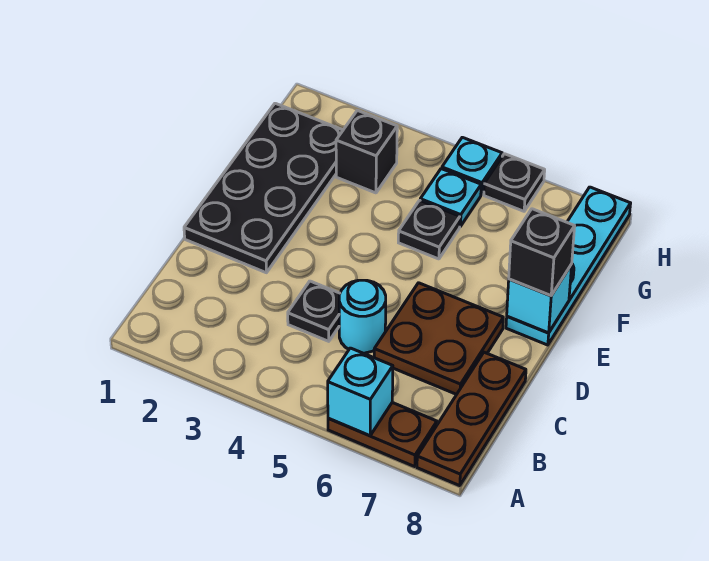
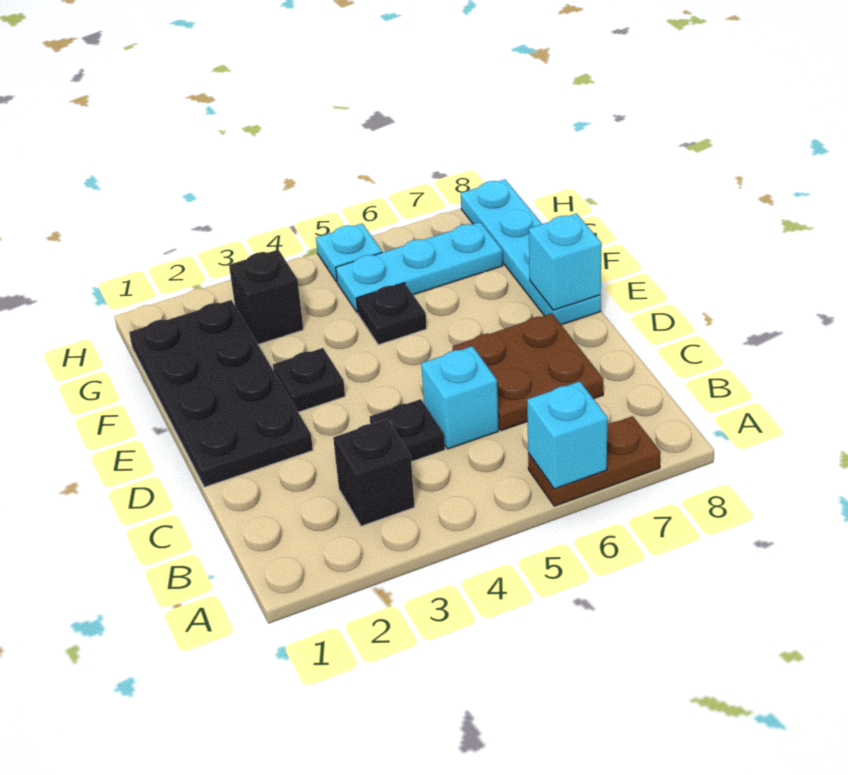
brown plate A8:C8 level 1 -> none
cyan round brick C5 level 1 -> cyan brick C5 level 1
black brick E8 level 3 -> black brick B3 level 1
cyan plate G5 level 1 -> cyan plate G5:G7 level 1
black plate H6 level 1 -> black plate E3 level 1

